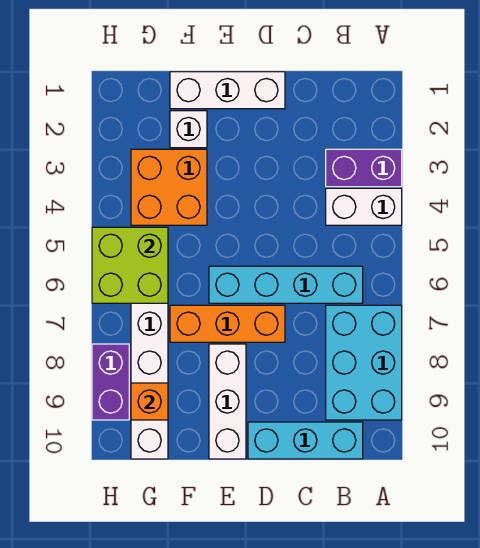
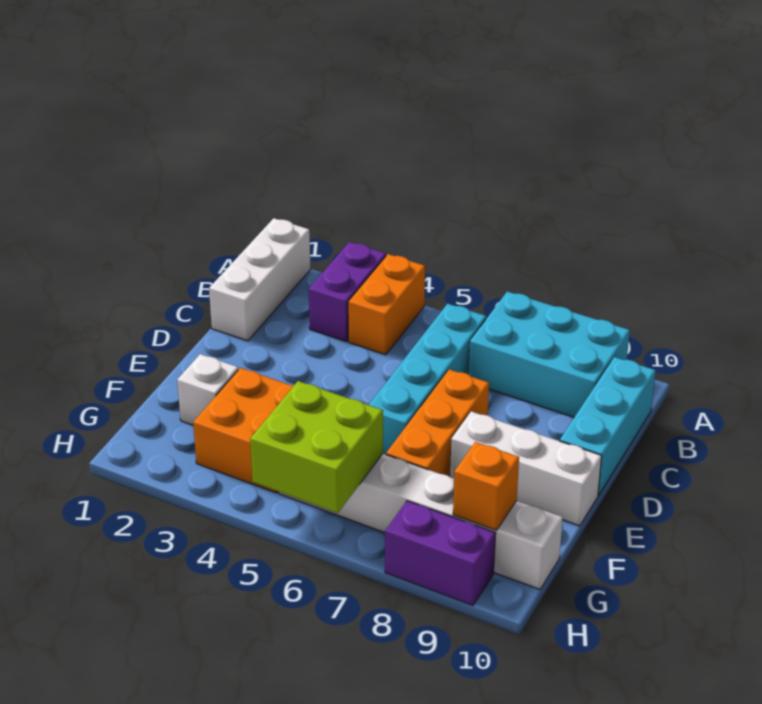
white brick A4:B4 level 1 -> orange brick A4:B4 level 1
white brick D1:F1 level 1 -> white brick A1:C1 level 1

